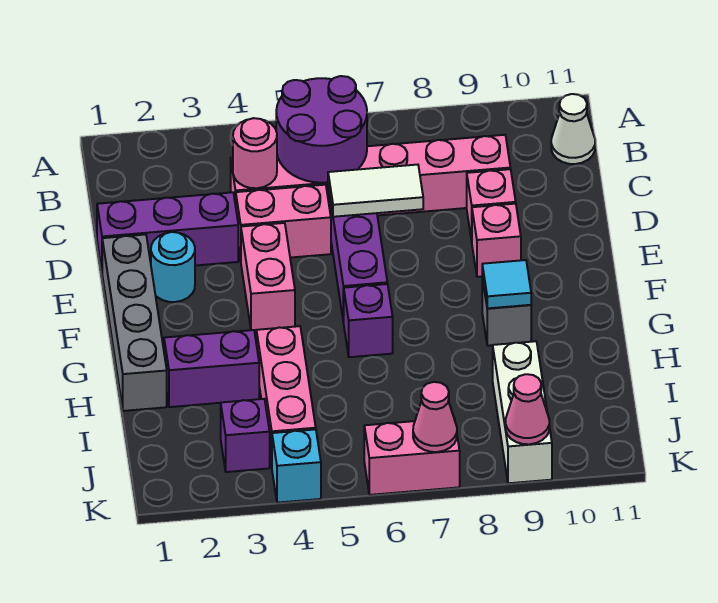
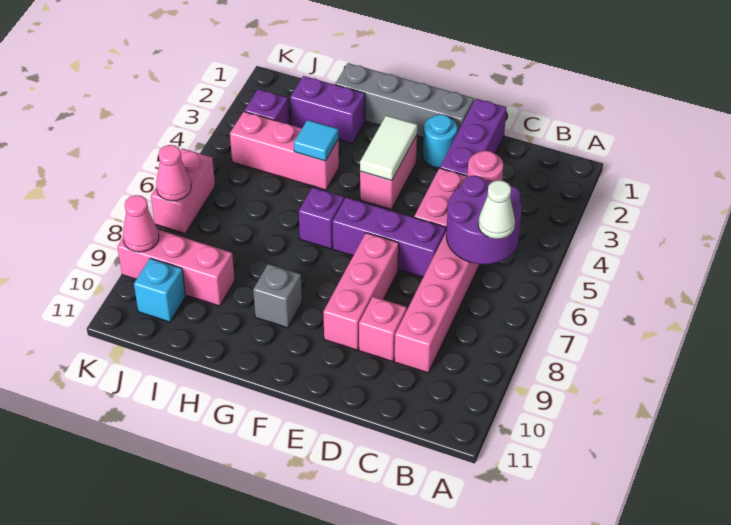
white cone B11 level 1 -> white cone B6 level 3
white tile D6:D7 level 2 -> white tile F3:F4 level 2
pink brick E4:F4 level 1 -> pink brick F3:F4 level 1
pink brick E9 level 1 -> pink brick E7:E9 level 1
cyan tile G9 level 2 -> cyan tile H4 level 2
purple brick H2:H3 level 1 -> purple brick H2:I2 level 1
white brick I9:K9 level 1 -> pink brick I9:K9 level 1
cyan brick K4 level 1 -> cyan brick J10 level 1

